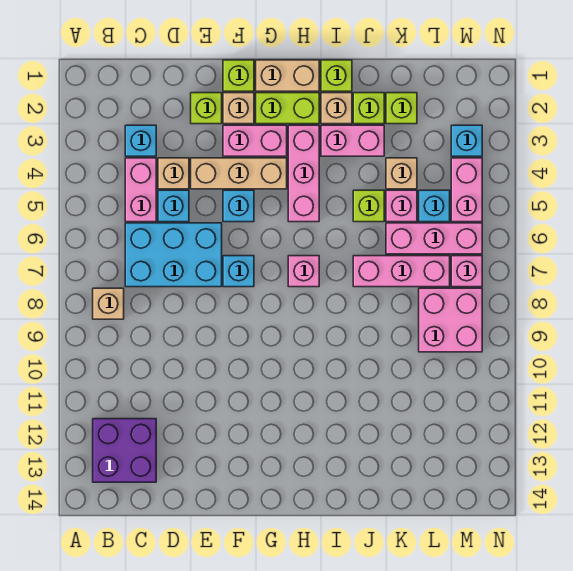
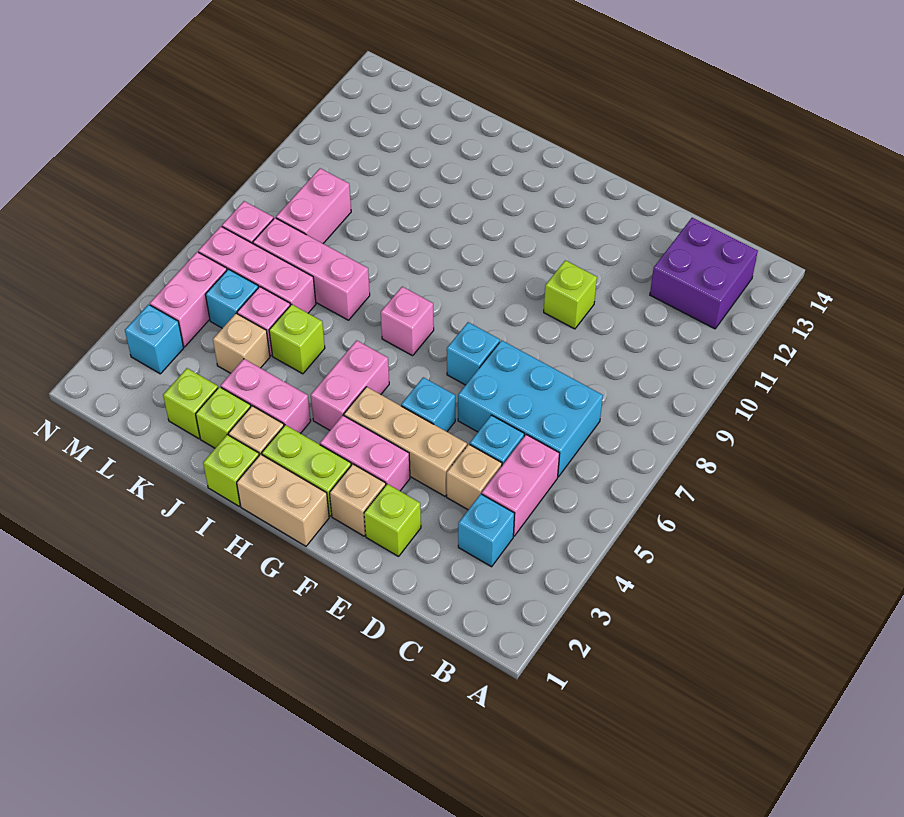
tan brick B8 level 1 -> none
lime brick F1 level 1 -> lime brick E10 level 1
pink brick H3:H5 level 1 -> pink brick H4:H5 level 1
pink brick L8:M9 level 1 -> pink brick L8:L9 level 1

